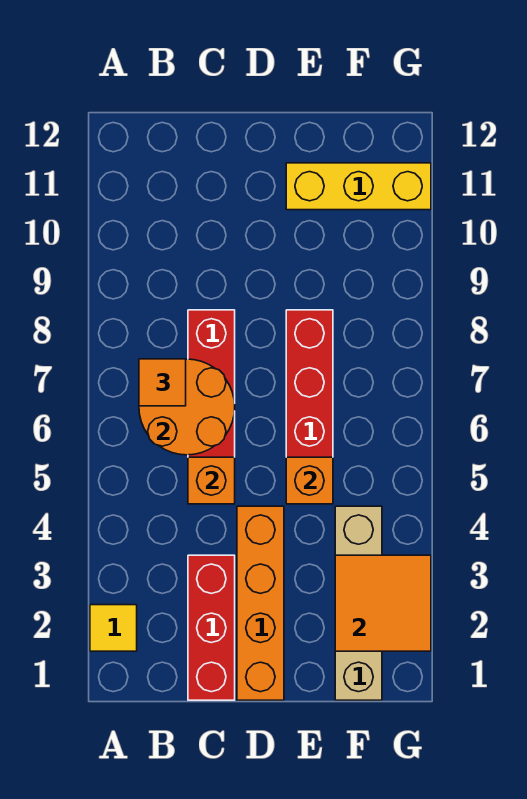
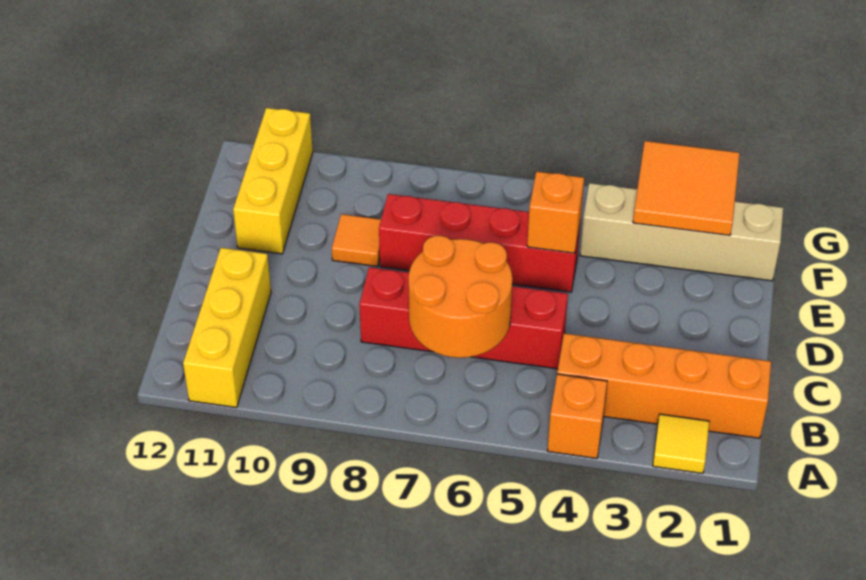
none -> yellow brick A11:C11 level 1
orange tile B7 level 3 -> orange tile E9 level 1
red brick C1:C3 level 1 -> none
orange brick C5 level 2 -> orange brick A4 level 1
orange brick D1:D4 level 1 -> orange brick B1:B4 level 1

